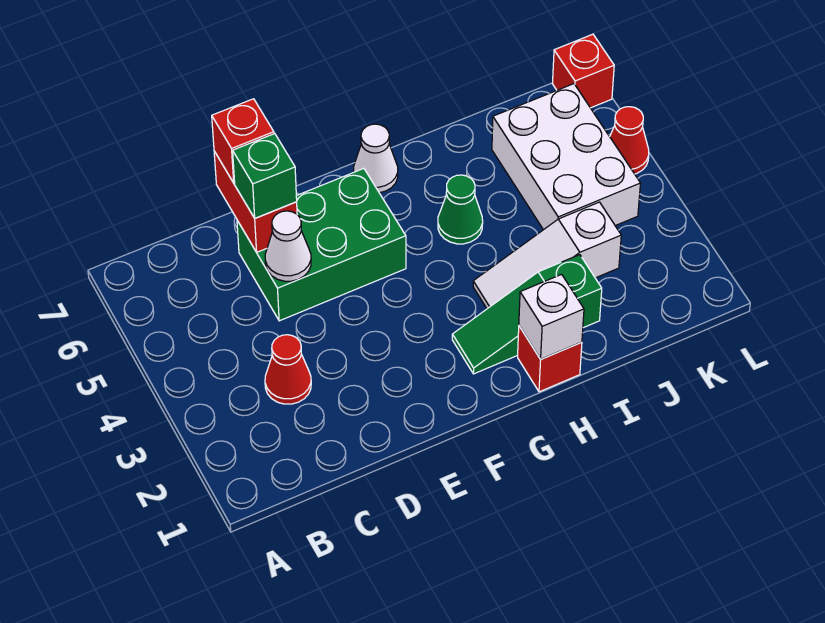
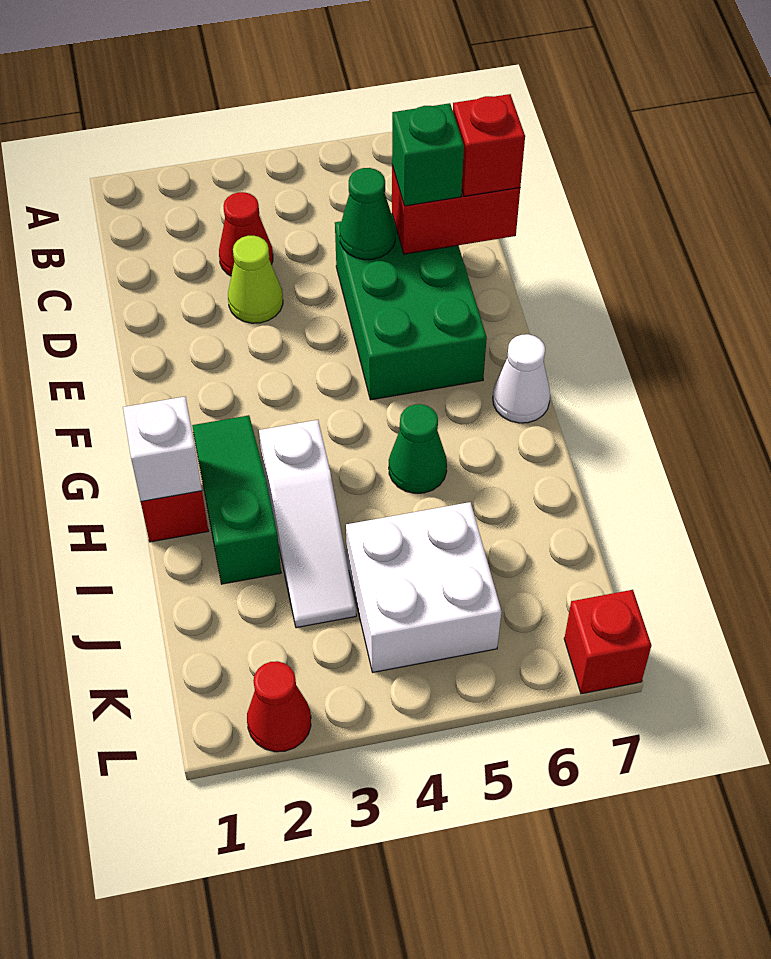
none -> lime cone D3 level 1
white cone D5 level 2 -> green cone D5 level 2
white slope H3:J3 level 1 top J -> white slope H3:J3 level 1 top H
white brick J4:K6 level 1 -> white brick J4:K5 level 1
red cone L5 level 1 -> red cone L2 level 1

